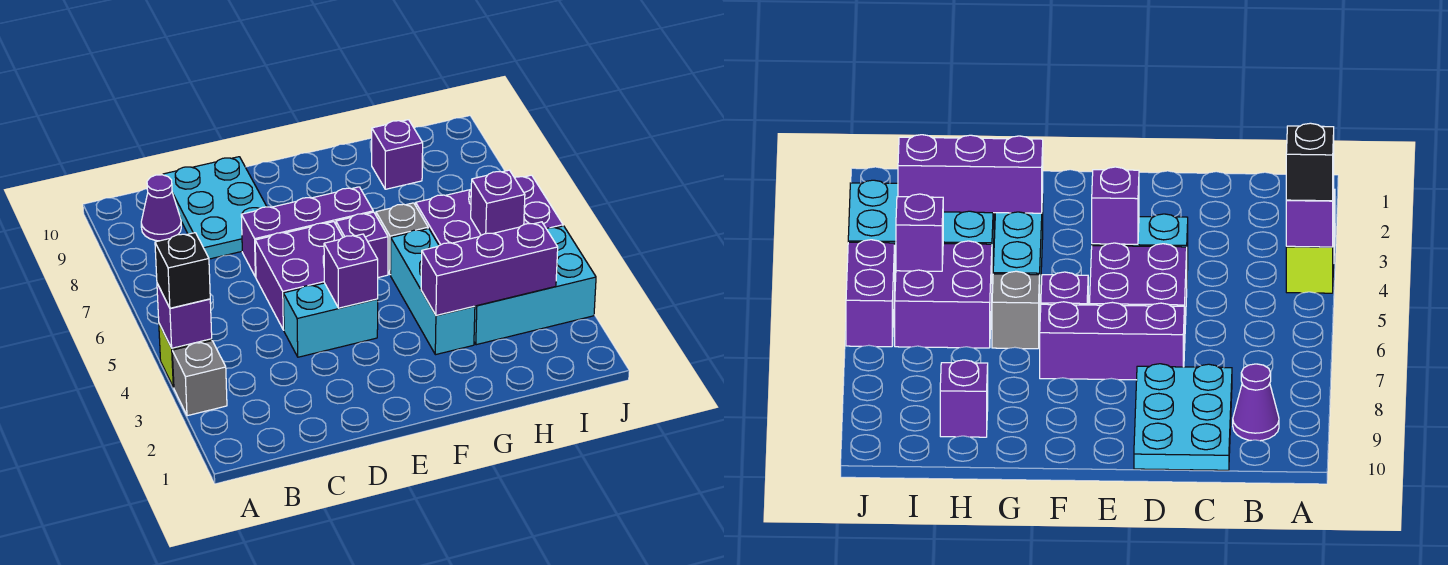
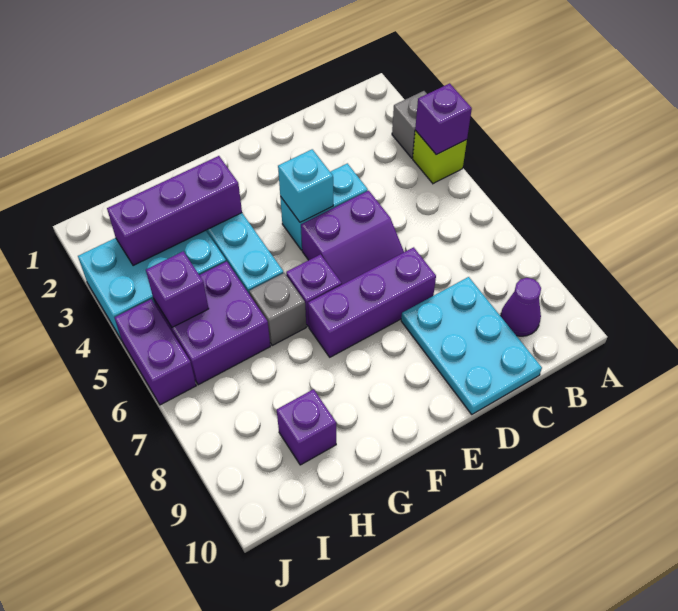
black brick A4 level 3 -> none
purple brick D5:E6 level 1 -> purple slope D5:E6 level 1 top 5
purple brick E4 level 2 -> cyan brick E4 level 2

